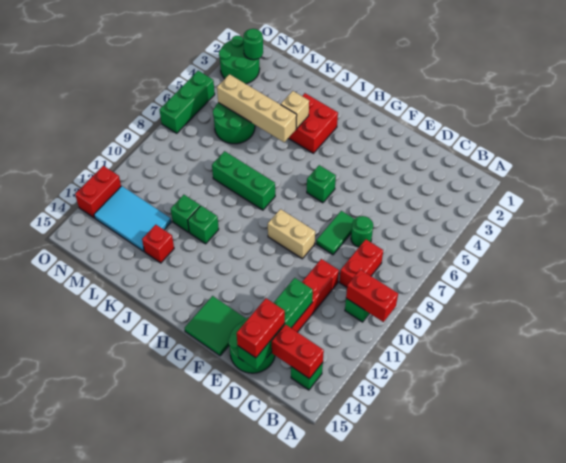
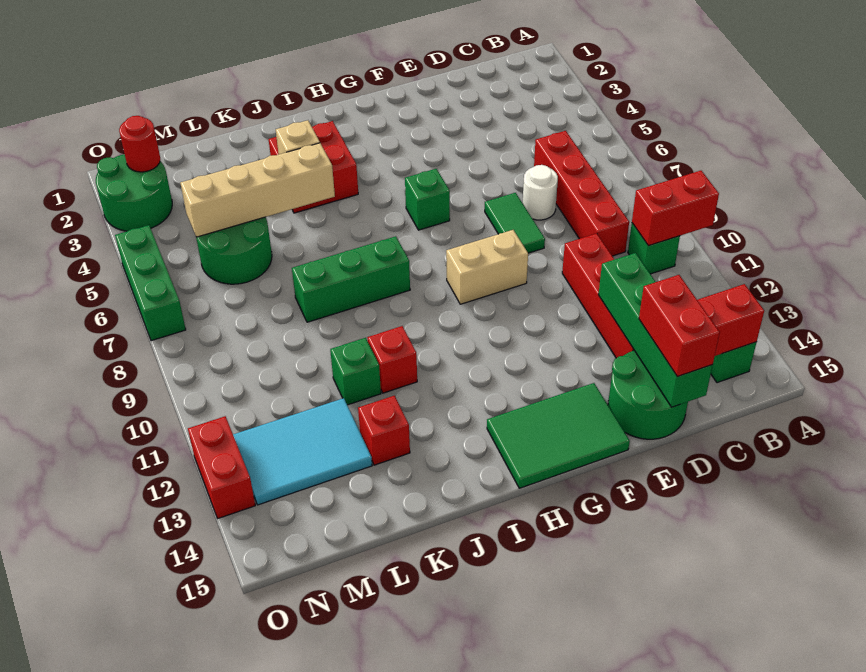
red brick C8:C9 level 1 -> red brick C6:C9 level 1
green round brick D7 level 1 -> white round brick D7 level 1
green tile F14:G15 level 1 -> green tile F14:H15 level 1
green brick J11 level 1 -> red brick J11 level 1
green round brick N2 level 2 -> red round brick N2 level 2

